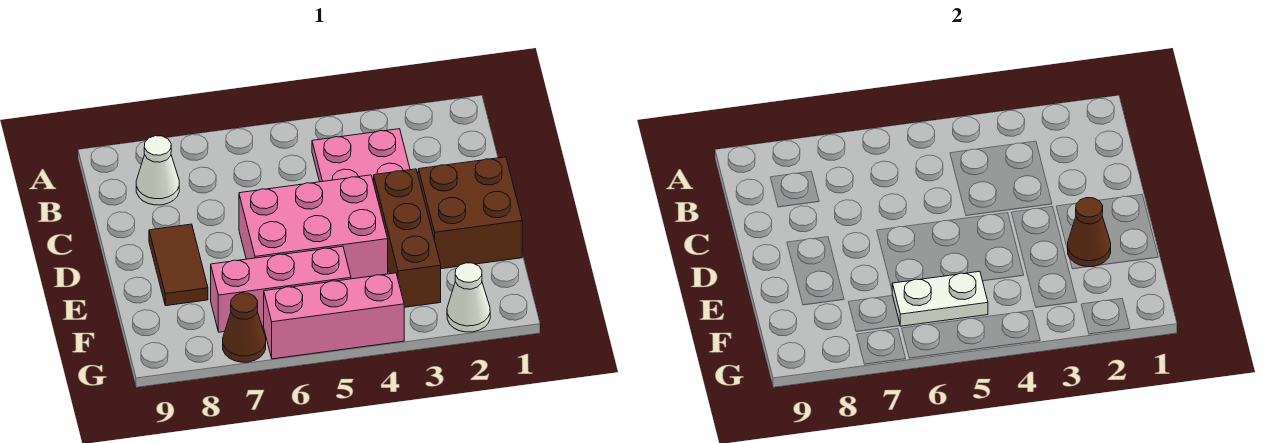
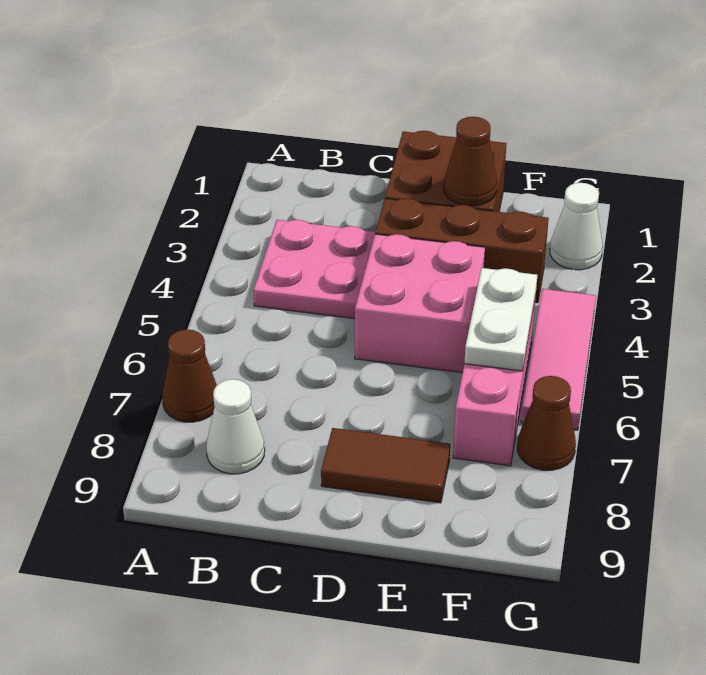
none -> brown cone A7 level 1
pink brick D4:E6 level 1 -> pink brick D4:E5 level 1
pink brick G4:G6 level 1 -> pink tile G4:G6 level 1

